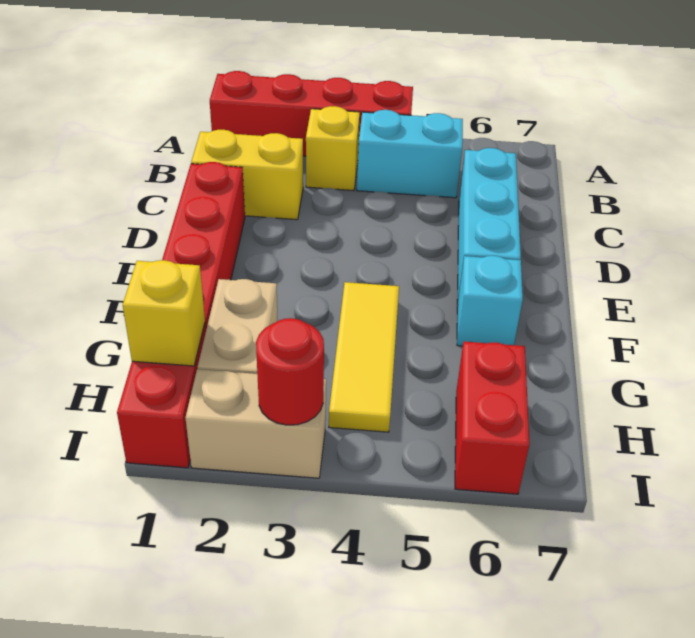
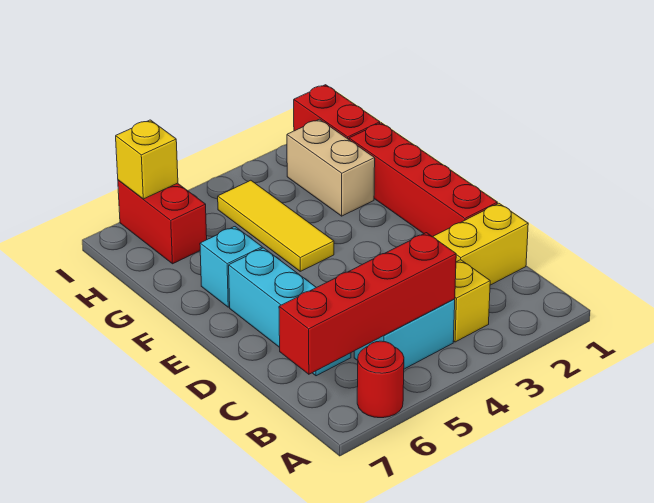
red brick A1:A4 level 1 -> red brick B4:B7 level 2
yellow brick H1 level 2 -> yellow brick I6 level 2
tan brick I2:I3 level 1 -> none
red round brick I3 level 2 -> red round brick A6 level 1

